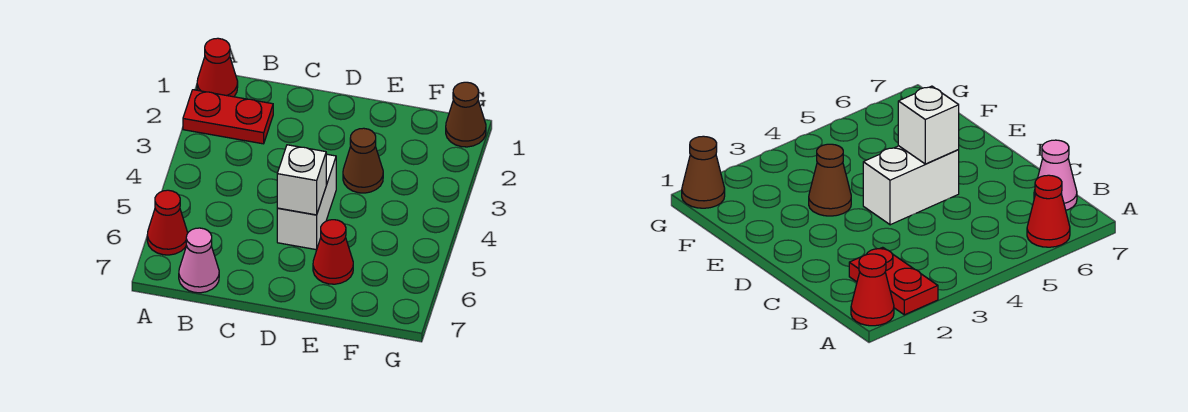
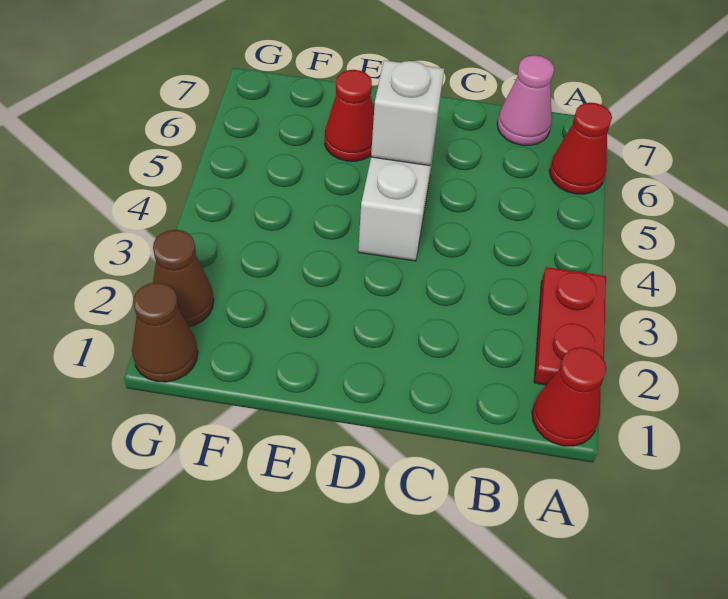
red plate A2:B2 level 1 -> red plate A2:A3 level 1
brown cone E3 level 1 -> brown cone G2 level 1

